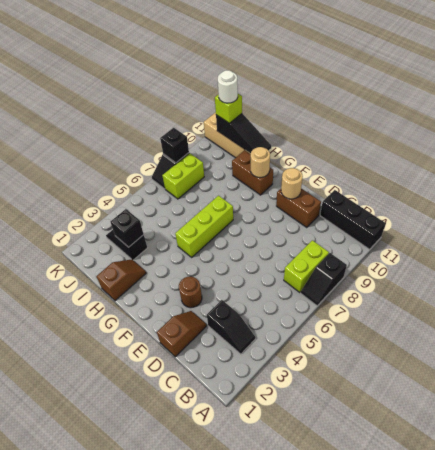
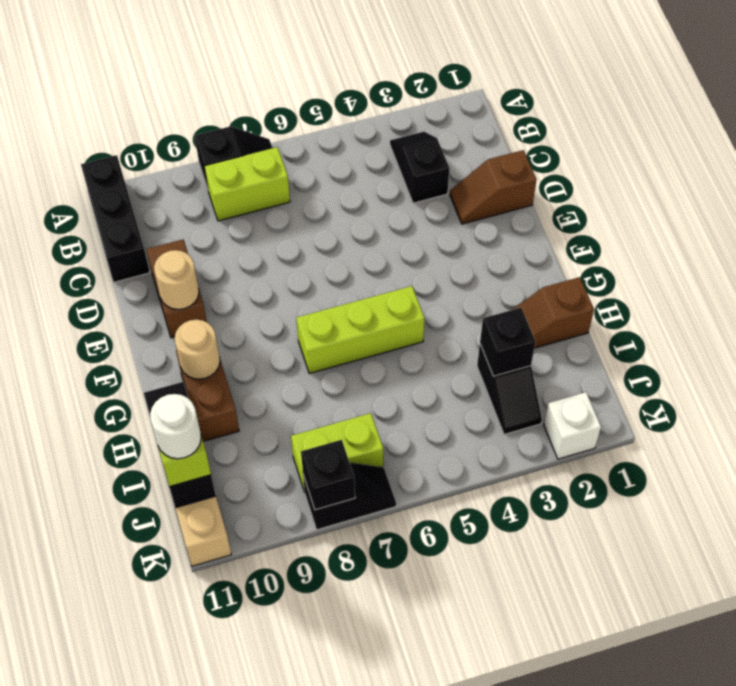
brown round brick E3 level 1 -> none
none -> white brick K2 level 1

